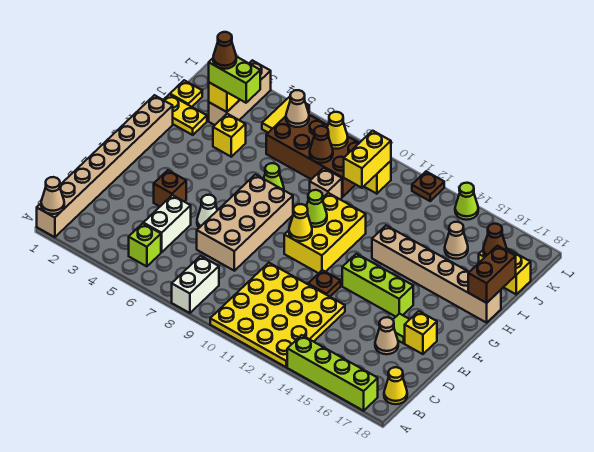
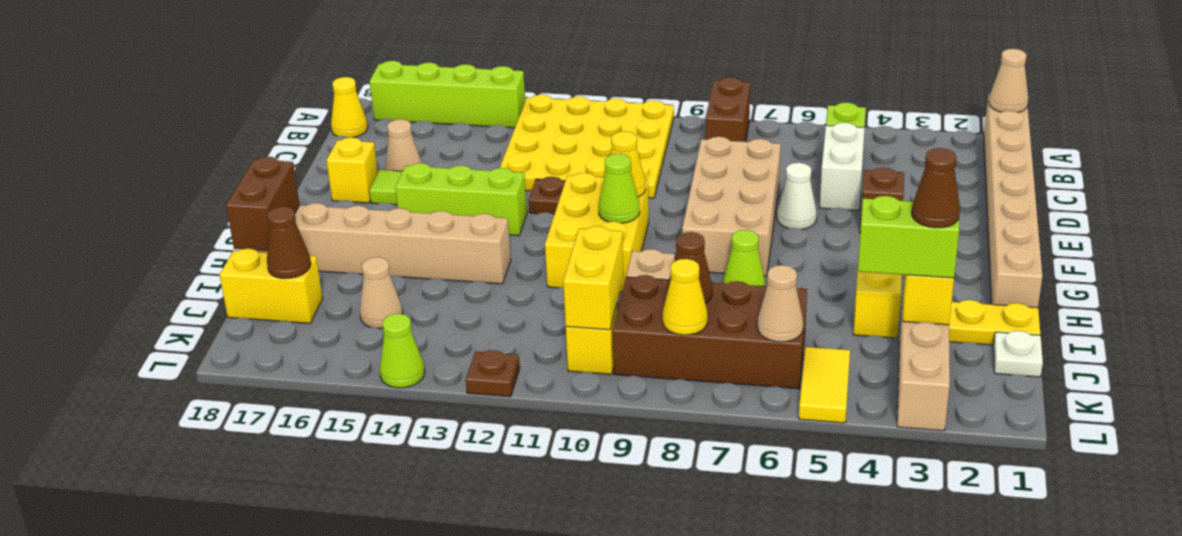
white brick A8:B8 level 1 -> brown brick A8:B8 level 1
yellow plate J1 level 1 -> white plate J1 level 1

